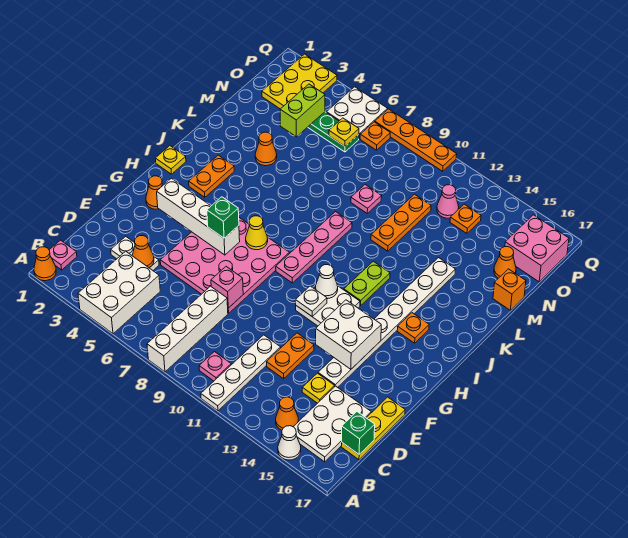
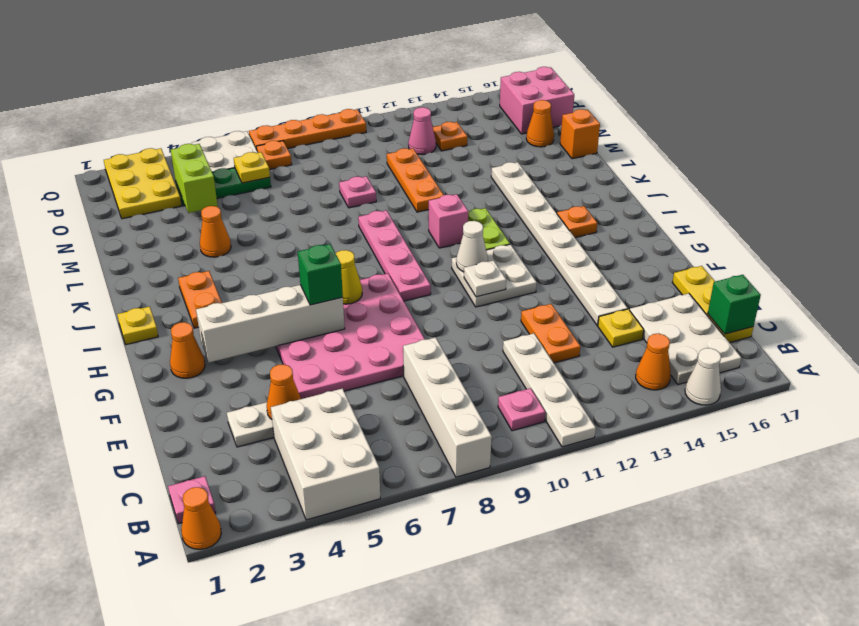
pink brick E8 level 2 -> pink brick J11 level 1
white brick F13:G14 level 2 -> none

